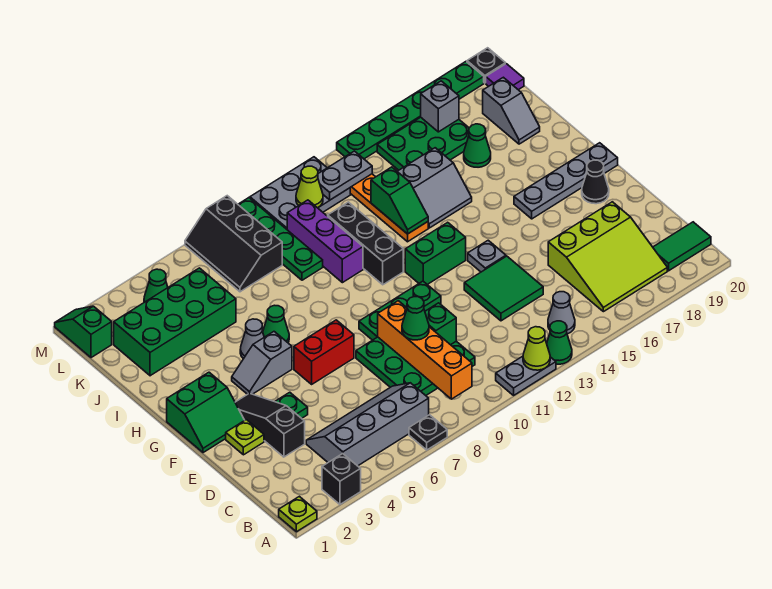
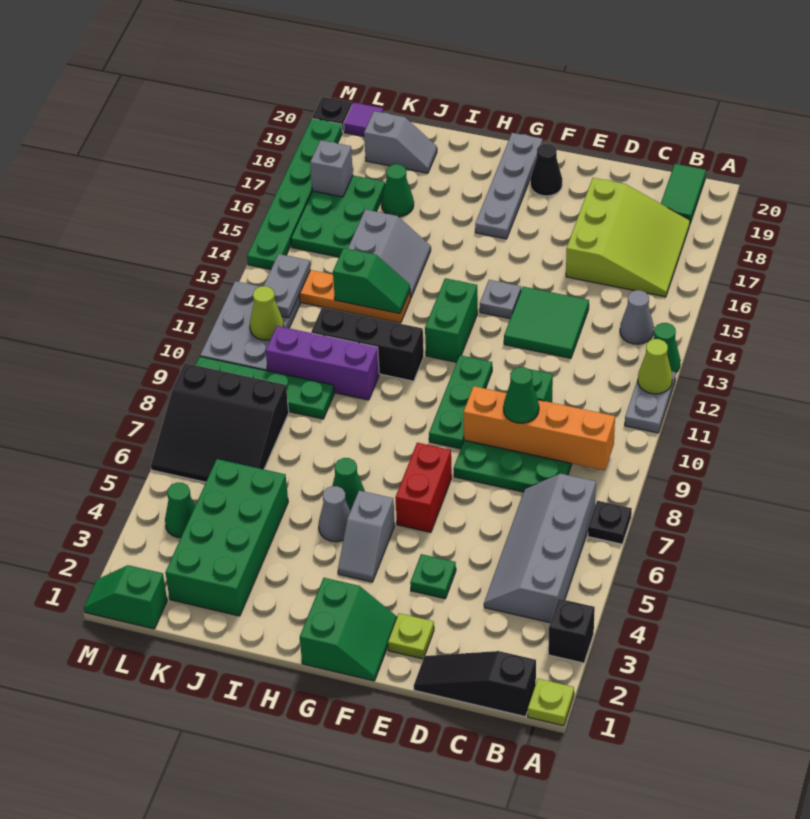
black slope D3:F3 level 1 top D -> black slope B1:D1 level 1 top B
black slope K7:M8 level 1 top 8 -> black slope K6:M8 level 1 top 8

